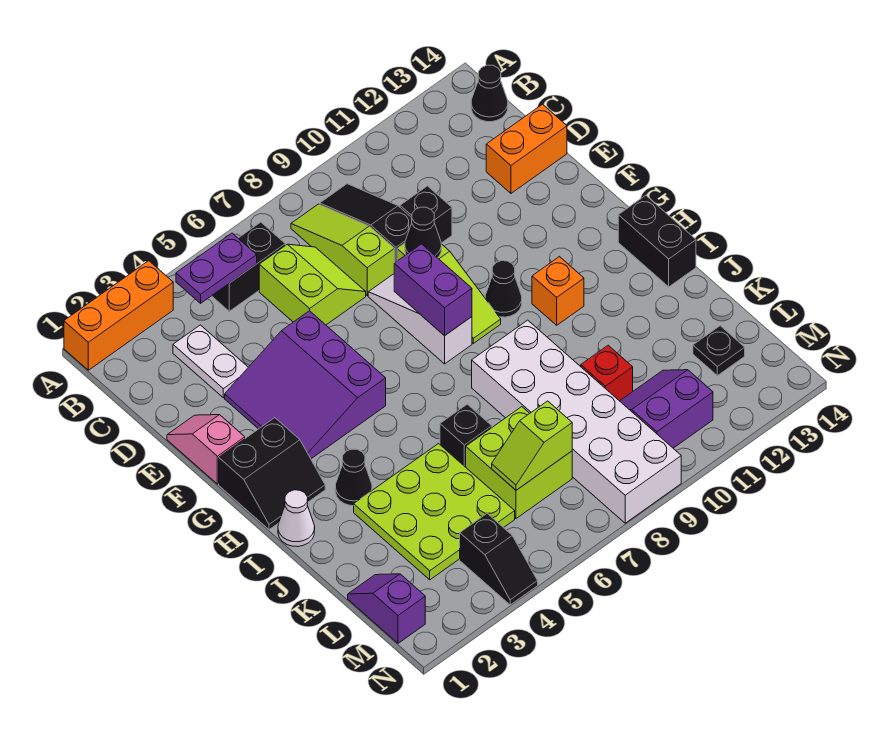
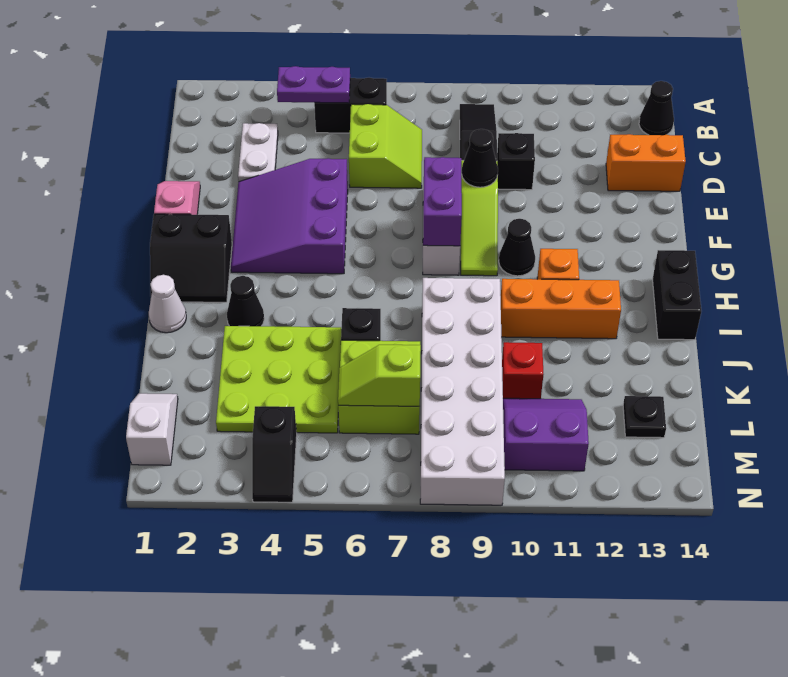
orange brick A1:A3 level 1 -> orange brick I10:I12 level 1
lime slope B8:D8 level 1 top D -> none
purple slope L1:M1 level 1 top M -> white slope L1:M1 level 1 top M

